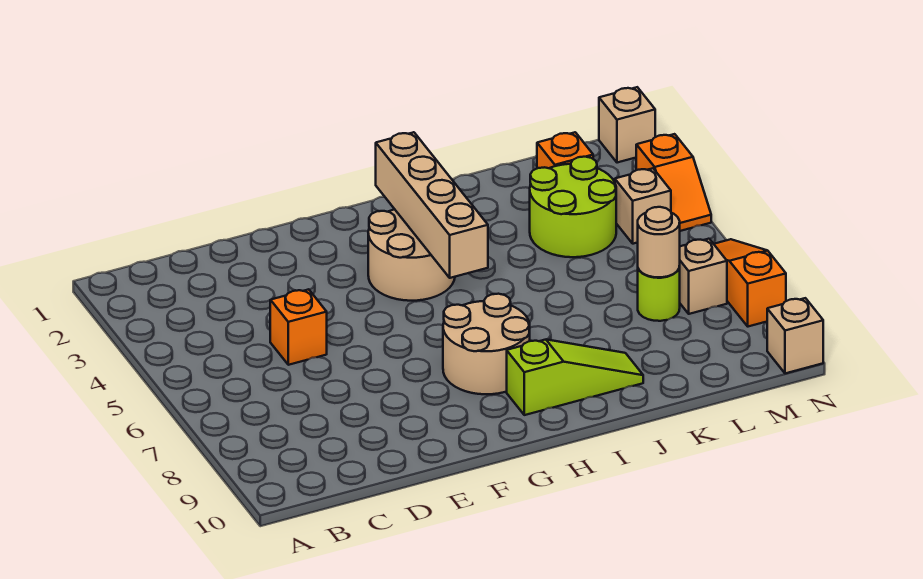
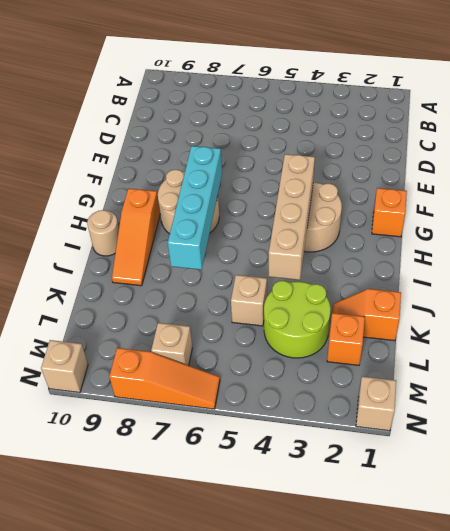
orange brick D5 level 1 -> orange brick G1 level 1
none -> cyan brick G7:J7 level 2
tan brick H2:H5 level 2 -> tan brick G4:J4 level 2
lime slope H9:J9 level 1 top H -> orange slope H9:J9 level 1 top H
lime round brick L7 level 1 -> none
tan round brick L7 level 2 -> tan round brick I10 level 1
tan brick M4 level 1 -> tan brick K5 level 1
orange slope N3:N4 level 1 top 3 -> orange slope K1:K2 level 1 top 1

